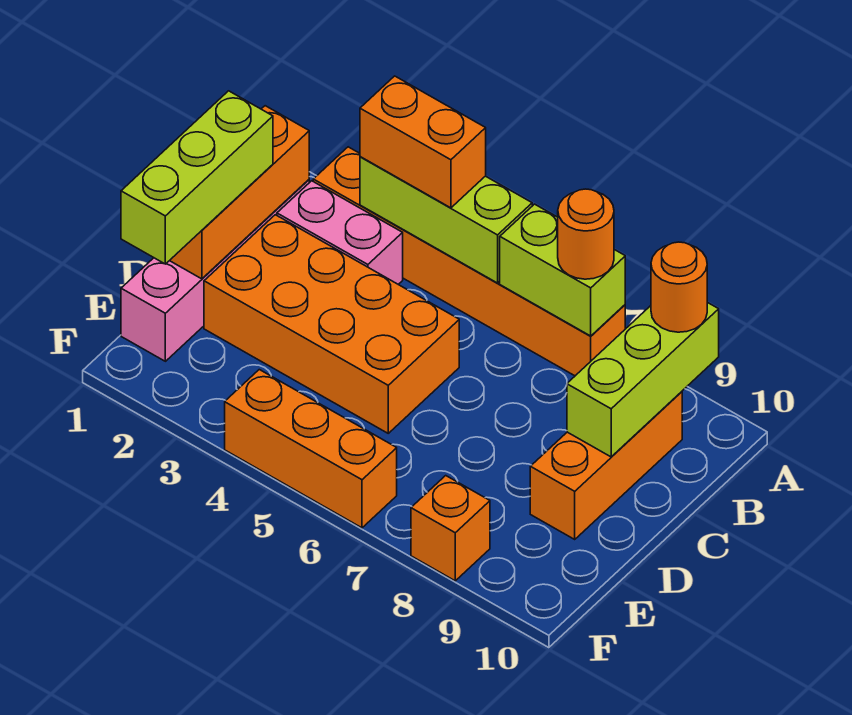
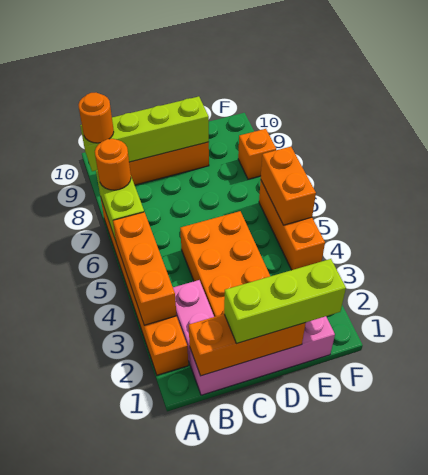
lime brick A3:A5 level 2 -> orange brick A3:A5 level 2
orange brick A3:A4 level 3 -> orange brick F5:F6 level 2
lime brick A9:C9 level 2 -> lime brick A9:D9 level 2

